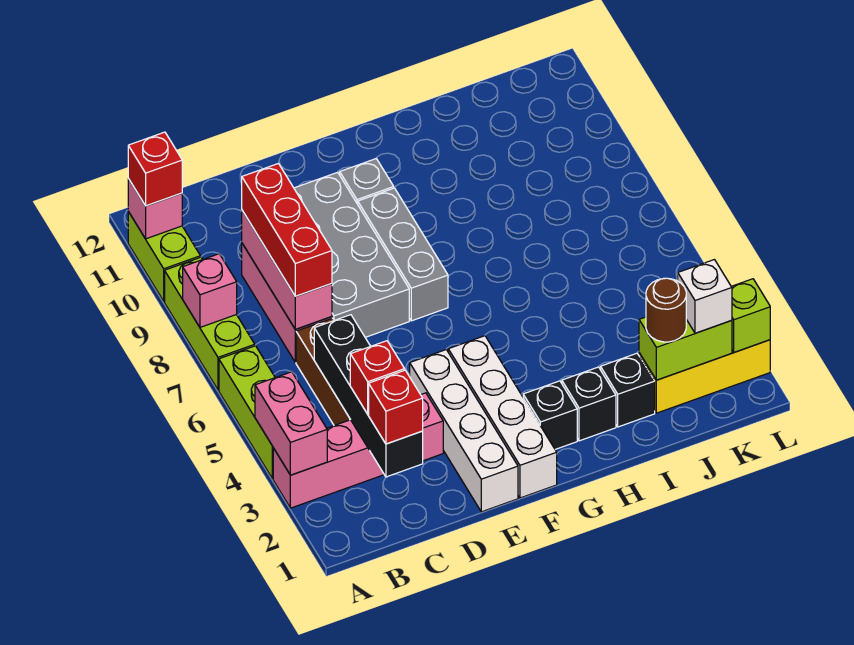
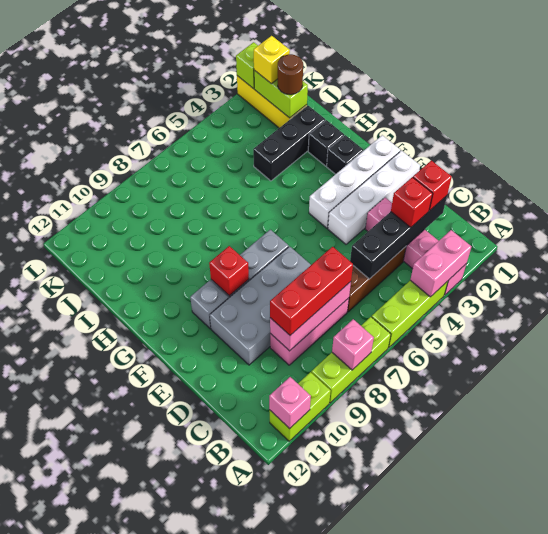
red brick A11 level 3 -> red brick F9 level 2
black brick I2 level 1 -> black brick I2:I4 level 1
white brick K2 level 3 -> yellow brick K2 level 3

